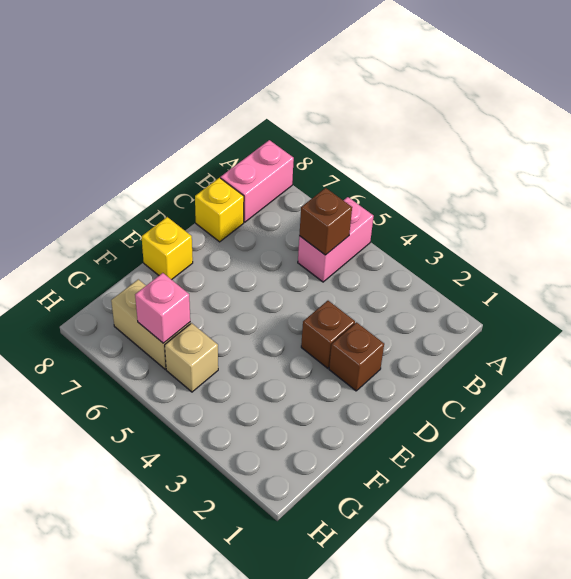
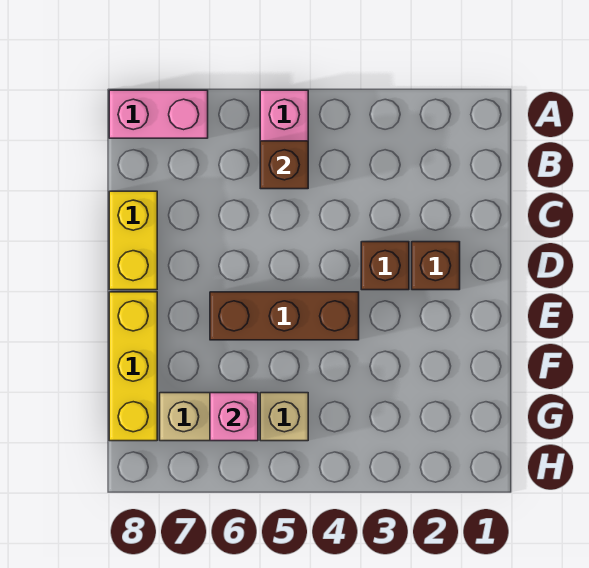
pink brick A8:B8 level 1 -> pink brick A7:A8 level 1
yellow brick C8 level 1 -> yellow brick C8:D8 level 1
none -> brown brick E4:E6 level 1
yellow brick E8 level 1 -> yellow brick E8:G8 level 1

